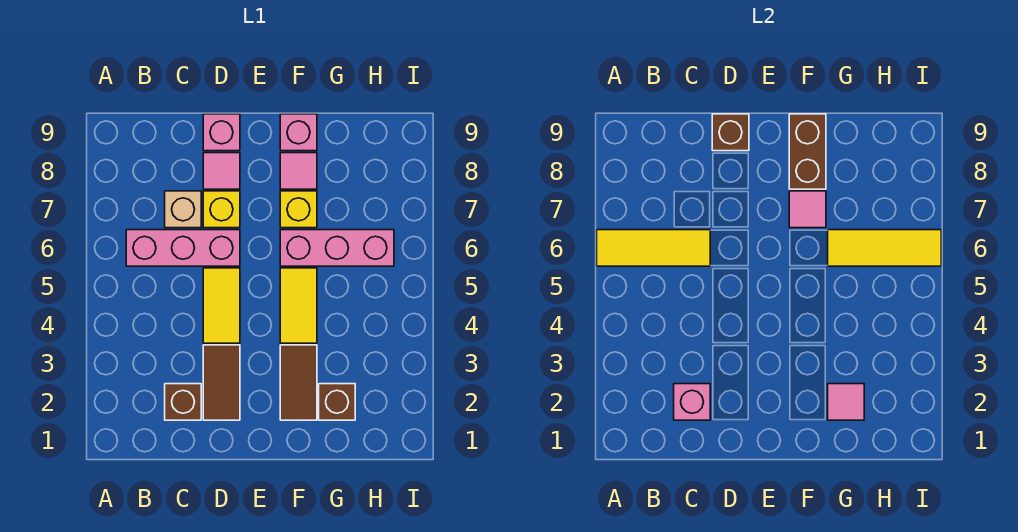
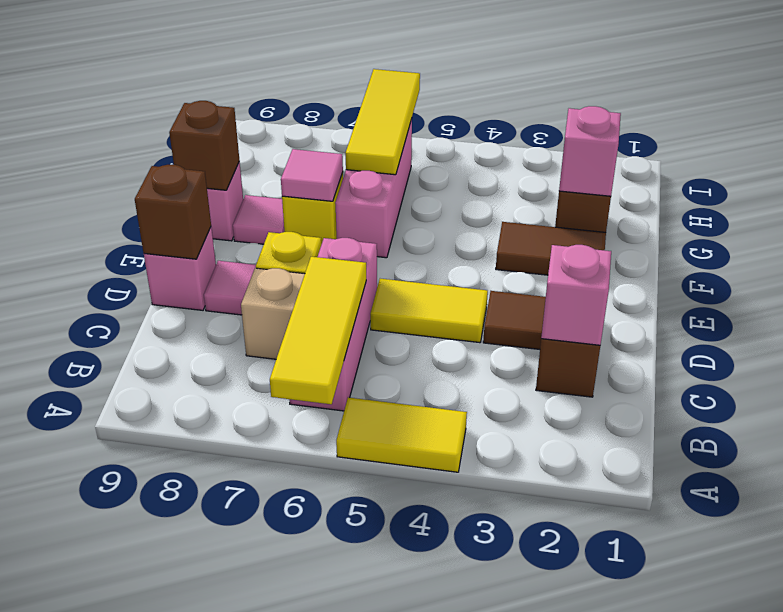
yellow tile F4:F5 level 1 -> yellow tile A4:A5 level 1
brown brick F8:F9 level 2 -> brown brick F9 level 2
pink tile G2 level 2 -> pink brick G2 level 2

